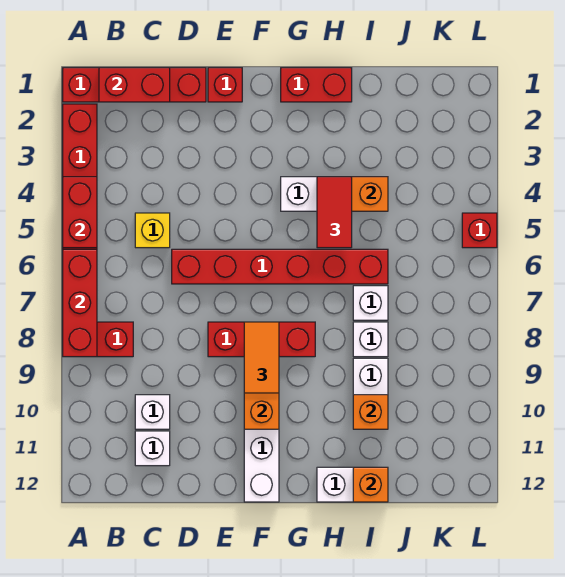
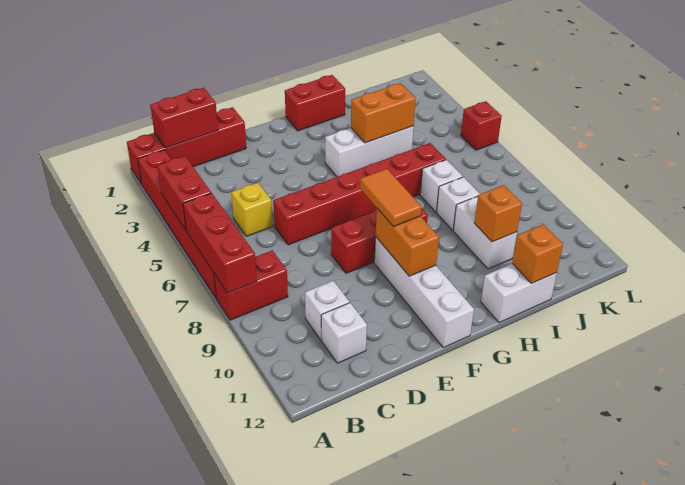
red brick E1 level 1 -> none
red tile H4:H5 level 3 -> none

